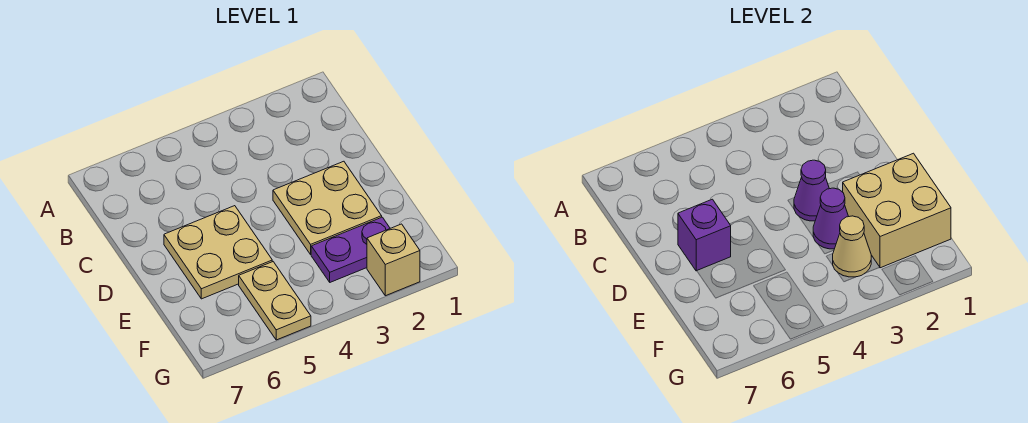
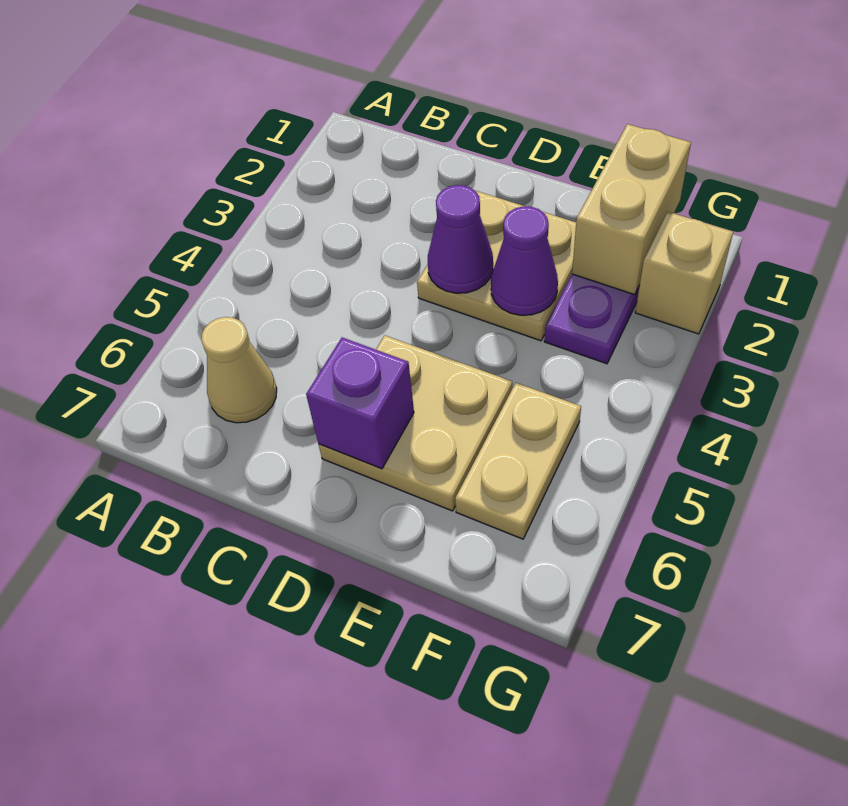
tan brick E1:F2 level 2 -> tan brick F1:F2 level 2
tan cone F3 level 2 -> tan cone B6 level 1
tan plate F5:G5 level 1 -> tan plate F5:F6 level 1

